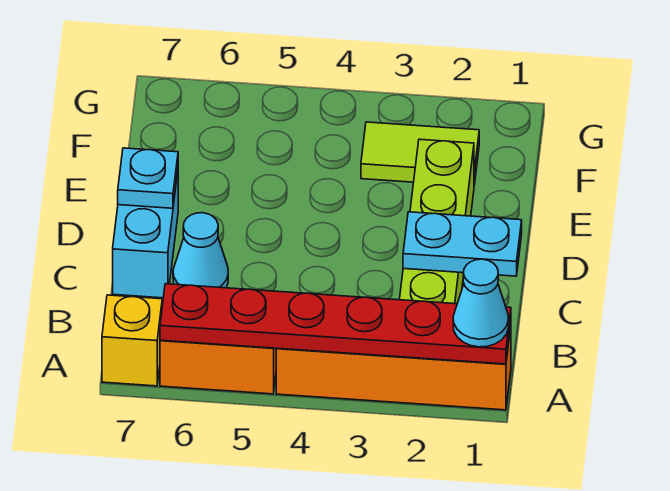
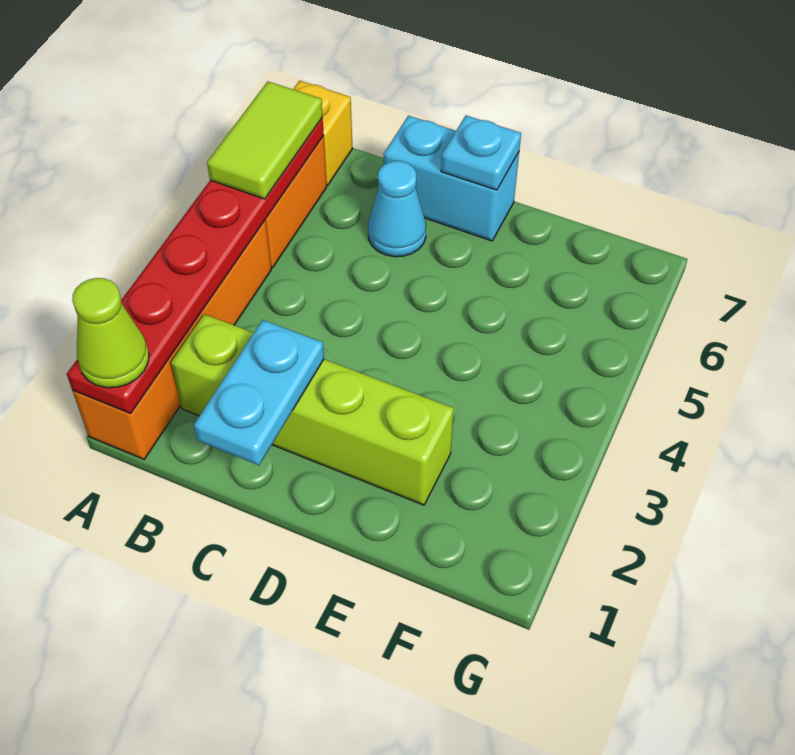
cyan cone A1 level 3 -> lime cone A1 level 3
lime tile F2:F3 level 1 -> lime tile A5:A6 level 3

